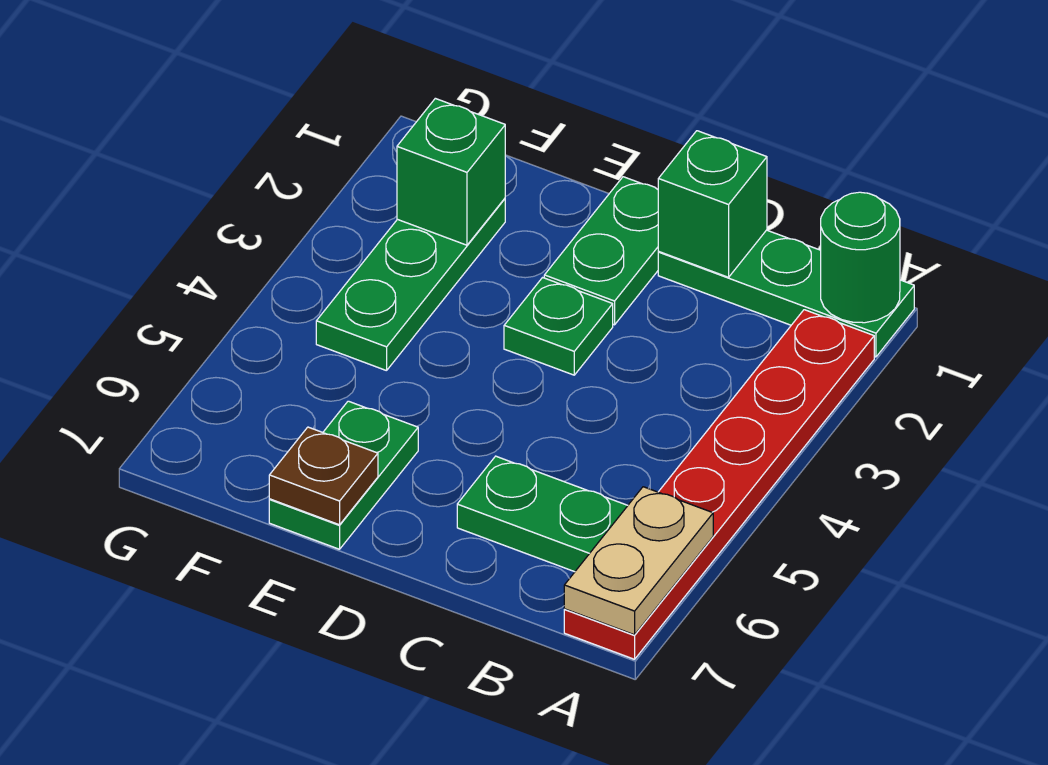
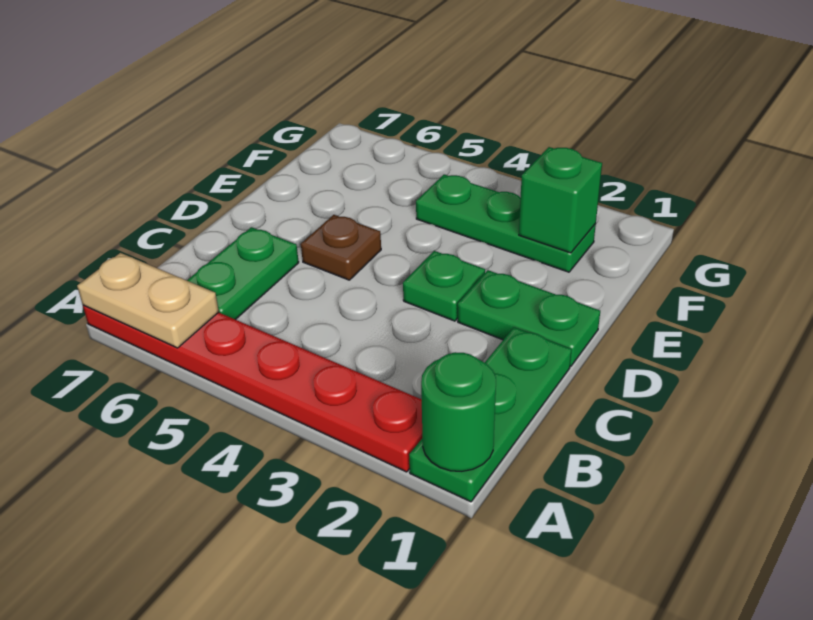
green brick C1 level 2 -> none
green plate E6:E7 level 1 -> none
brown plate E7 level 2 -> brown plate D5 level 1

